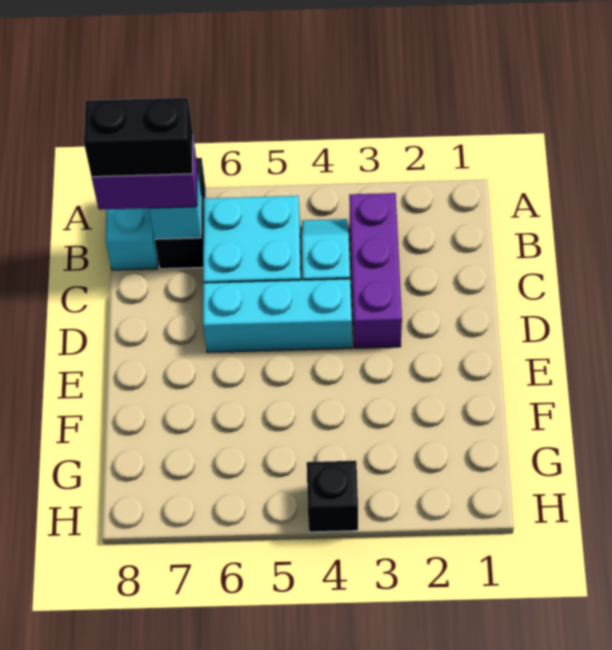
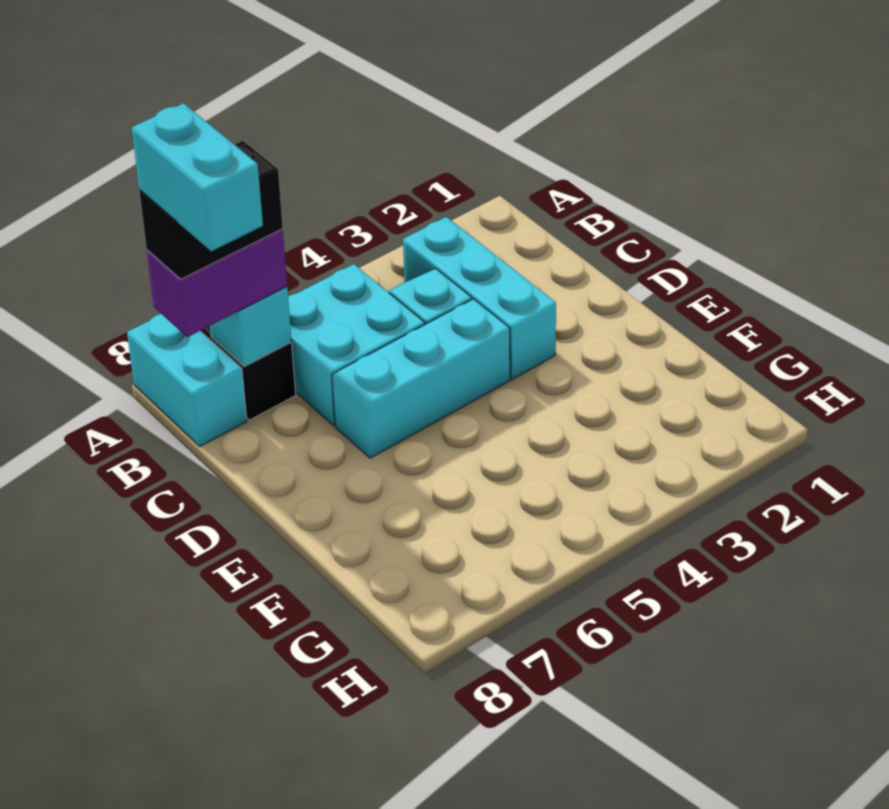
purple brick B3:D3 level 1 -> cyan brick B3:D3 level 1
none -> cyan brick B8:C8 level 5
black brick H4 level 1 -> none

